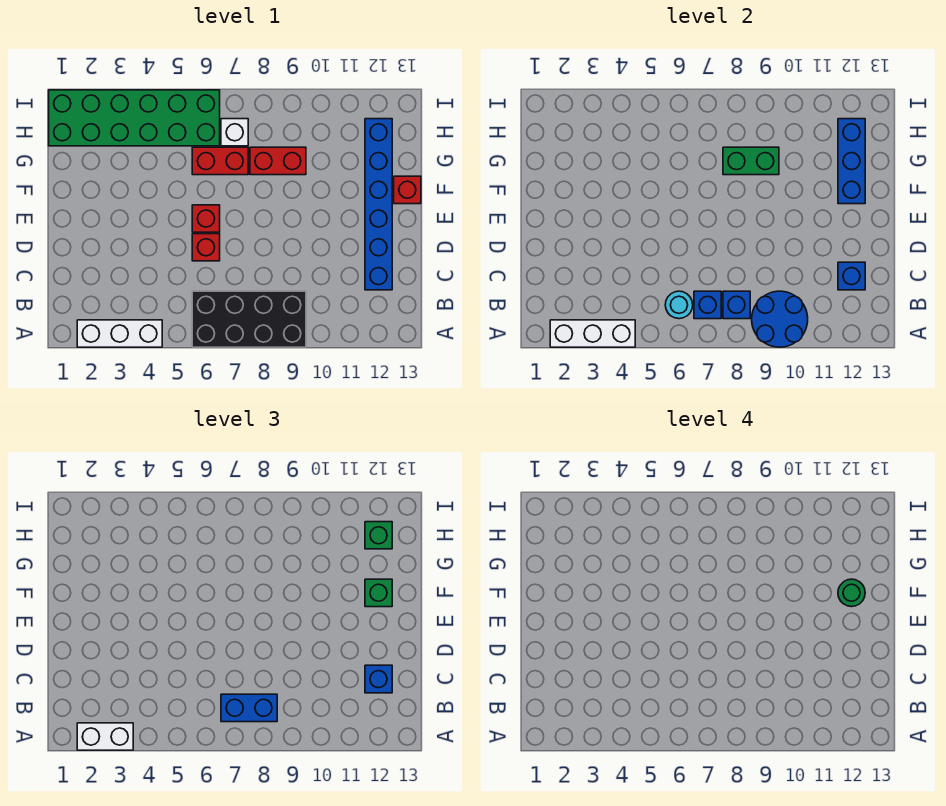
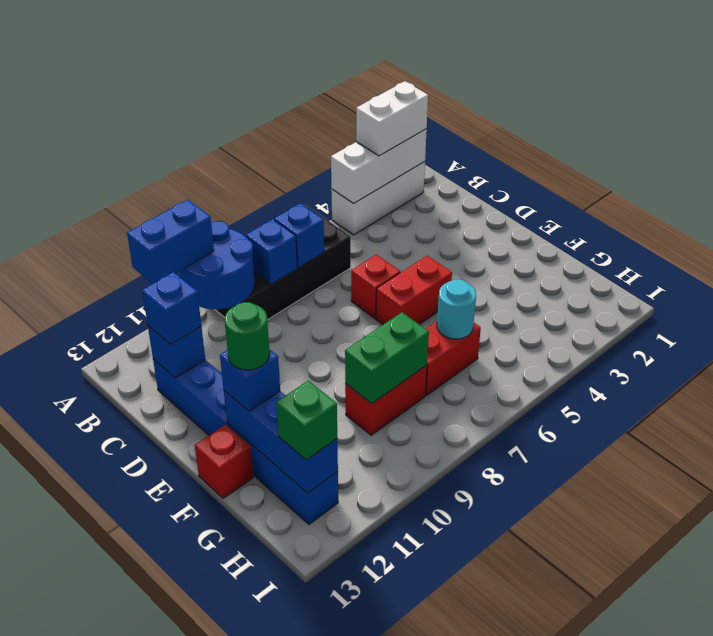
cyan round brick B6 level 2 -> cyan round brick G6 level 2
blue brick B7:B8 level 3 -> blue brick A10:A11 level 3
red brick E6 level 1 -> red brick E5:E6 level 1
green brick F12 level 3 -> blue brick F12 level 3
green brick H1:I6 level 1 -> none
white brick H7 level 1 -> none

